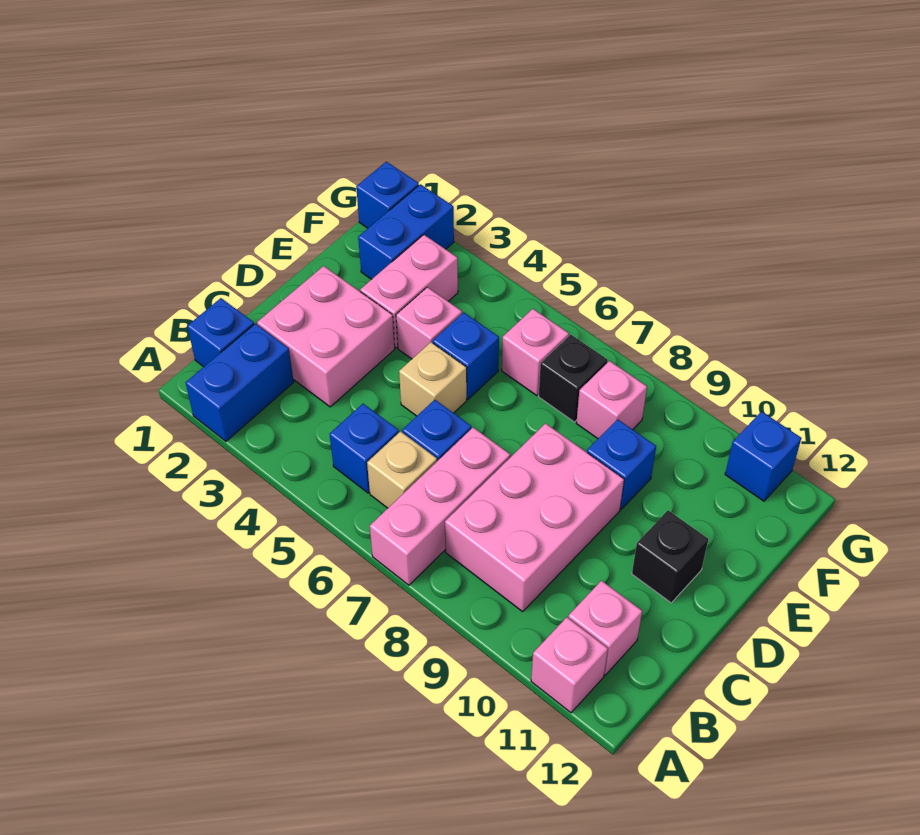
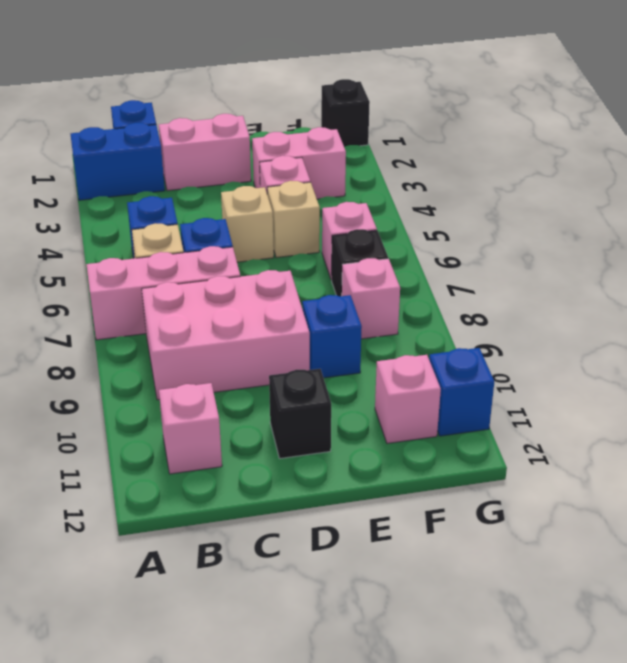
pink brick A11 level 1 -> pink brick F11 level 1
pink brick C2:D3 level 1 -> pink brick C2:D2 level 1
blue brick E5 level 1 -> tan brick E5 level 1
blue brick F2:G2 level 1 -> none
blue brick G1 level 1 -> black brick G1 level 1

